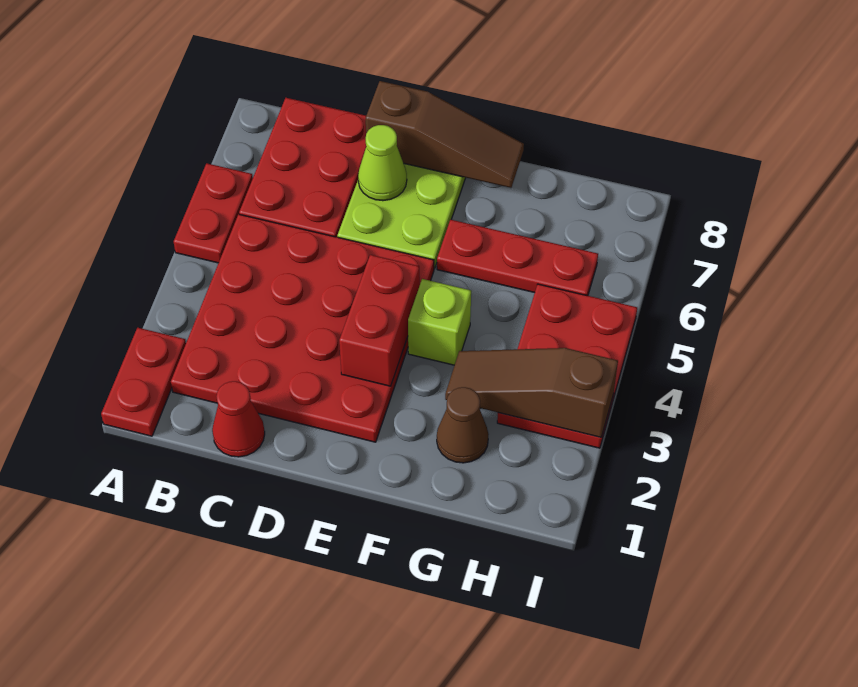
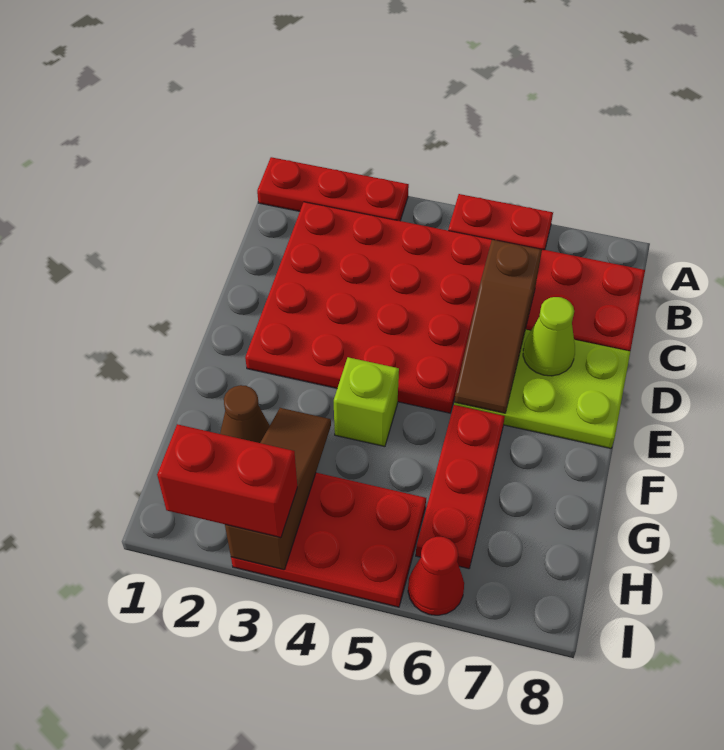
red plate A1:A2 level 1 -> red plate A1:A3 level 1
red cone C1 level 1 -> red cone I6 level 1
brown slope D8:F8 level 2 top D -> brown slope C6:E6 level 2 top C
red brick E3:E4 level 2 -> red brick I2:I3 level 3

